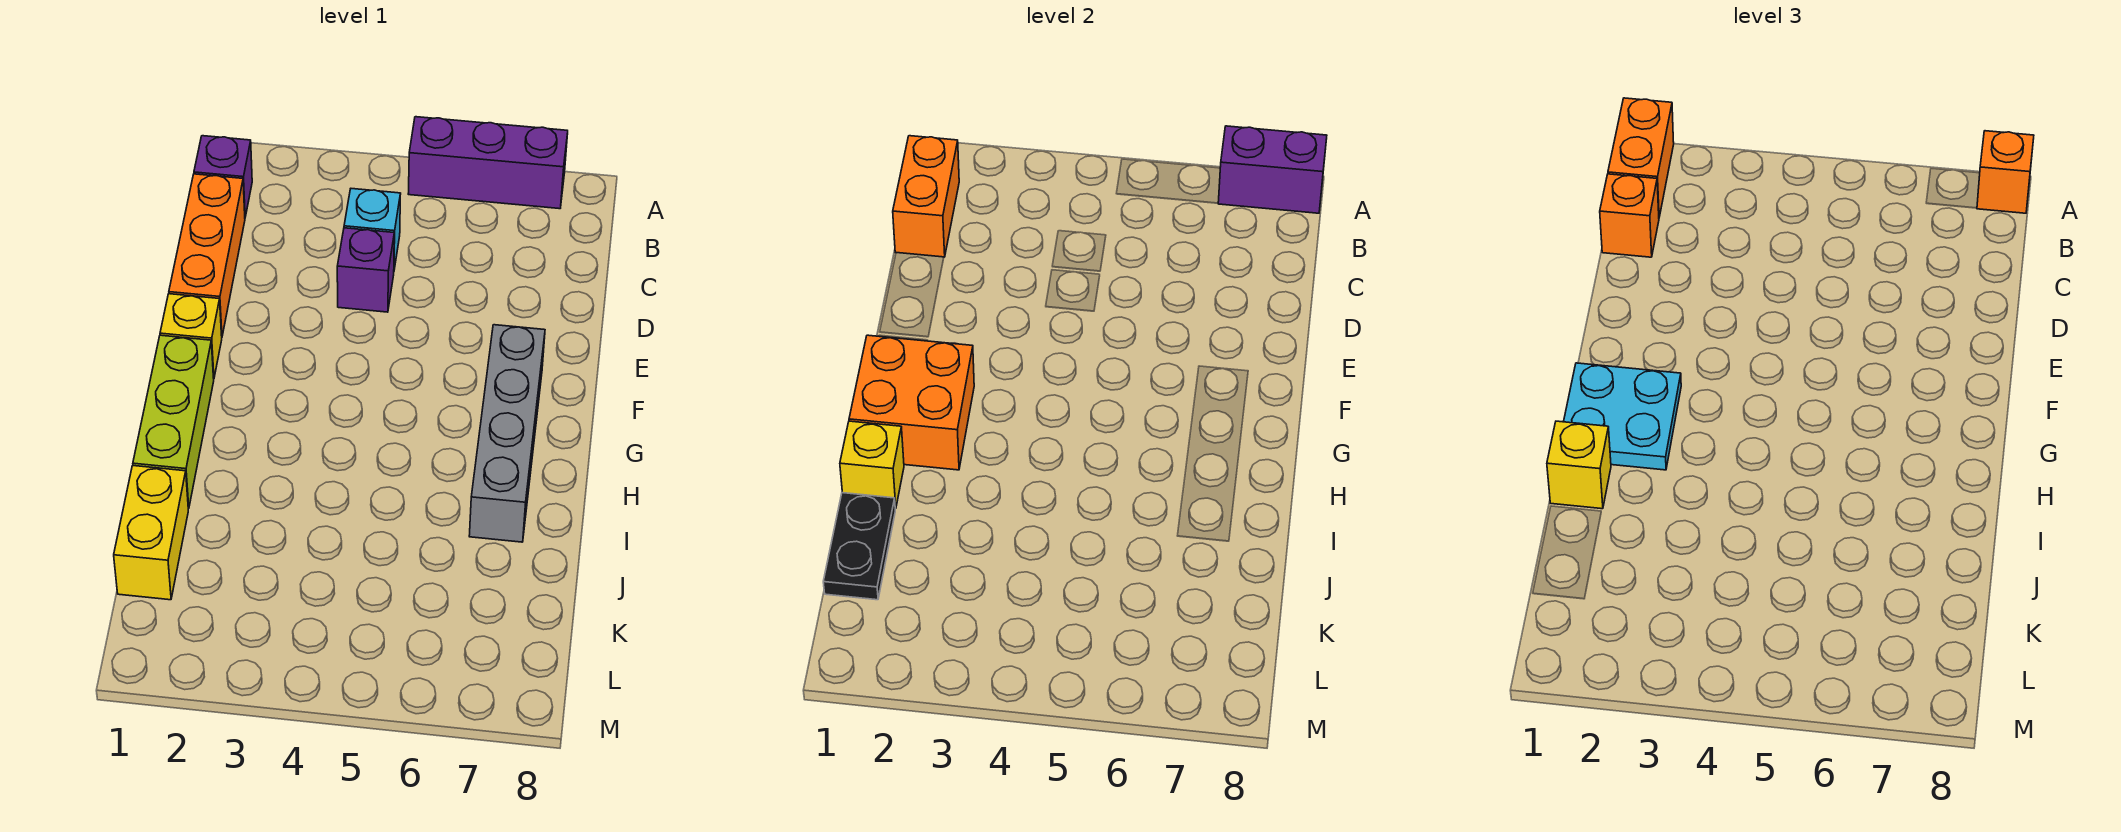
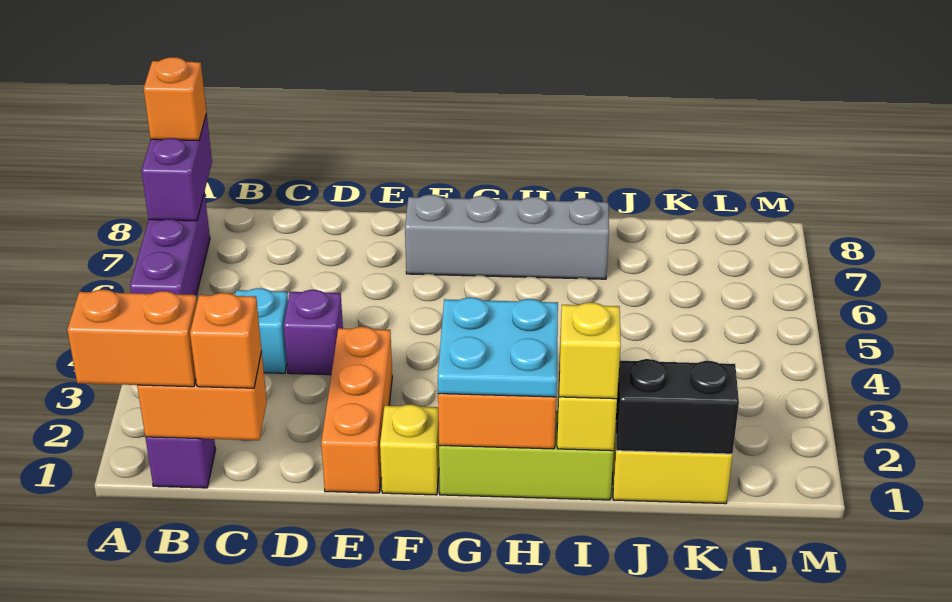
orange brick C1:E1 level 1 -> orange brick E1:E3 level 1
black plate J1:K1 level 2 -> black brick J1:K1 level 2

